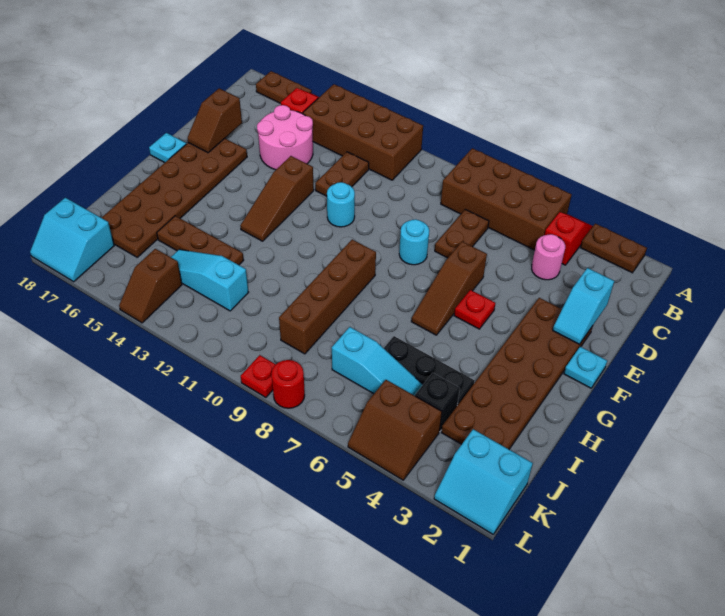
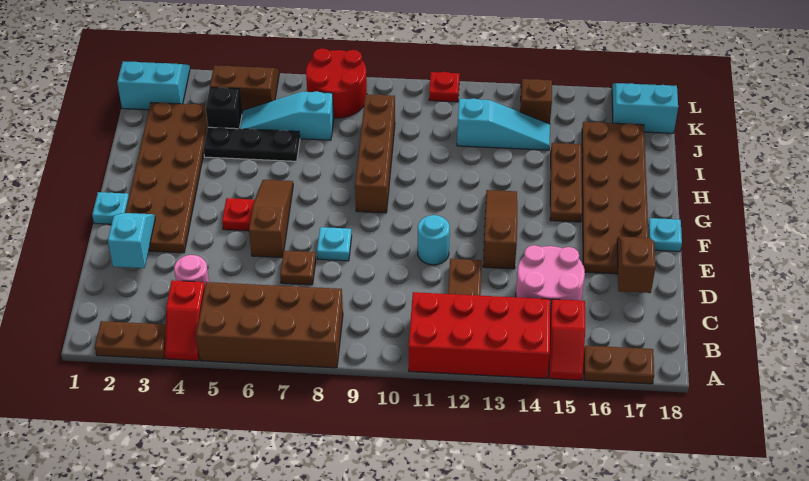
brown brick A11:B14 level 1 -> red brick A11:B14 level 1
brown plate C7:D7 level 1 -> brown plate D7 level 1
cyan round brick E8 level 1 -> cyan plate E8 level 1
brown plate I13:I15 level 1 -> brown plate G15:I15 level 1
red round brick L8 level 1 -> red round brick K7:L8 level 1
red plate L9 level 1 -> red plate L11 level 1

